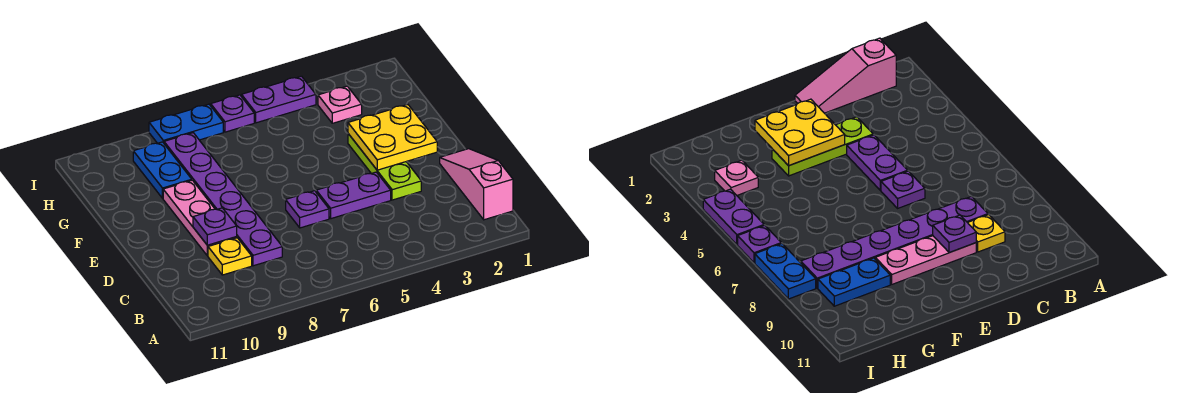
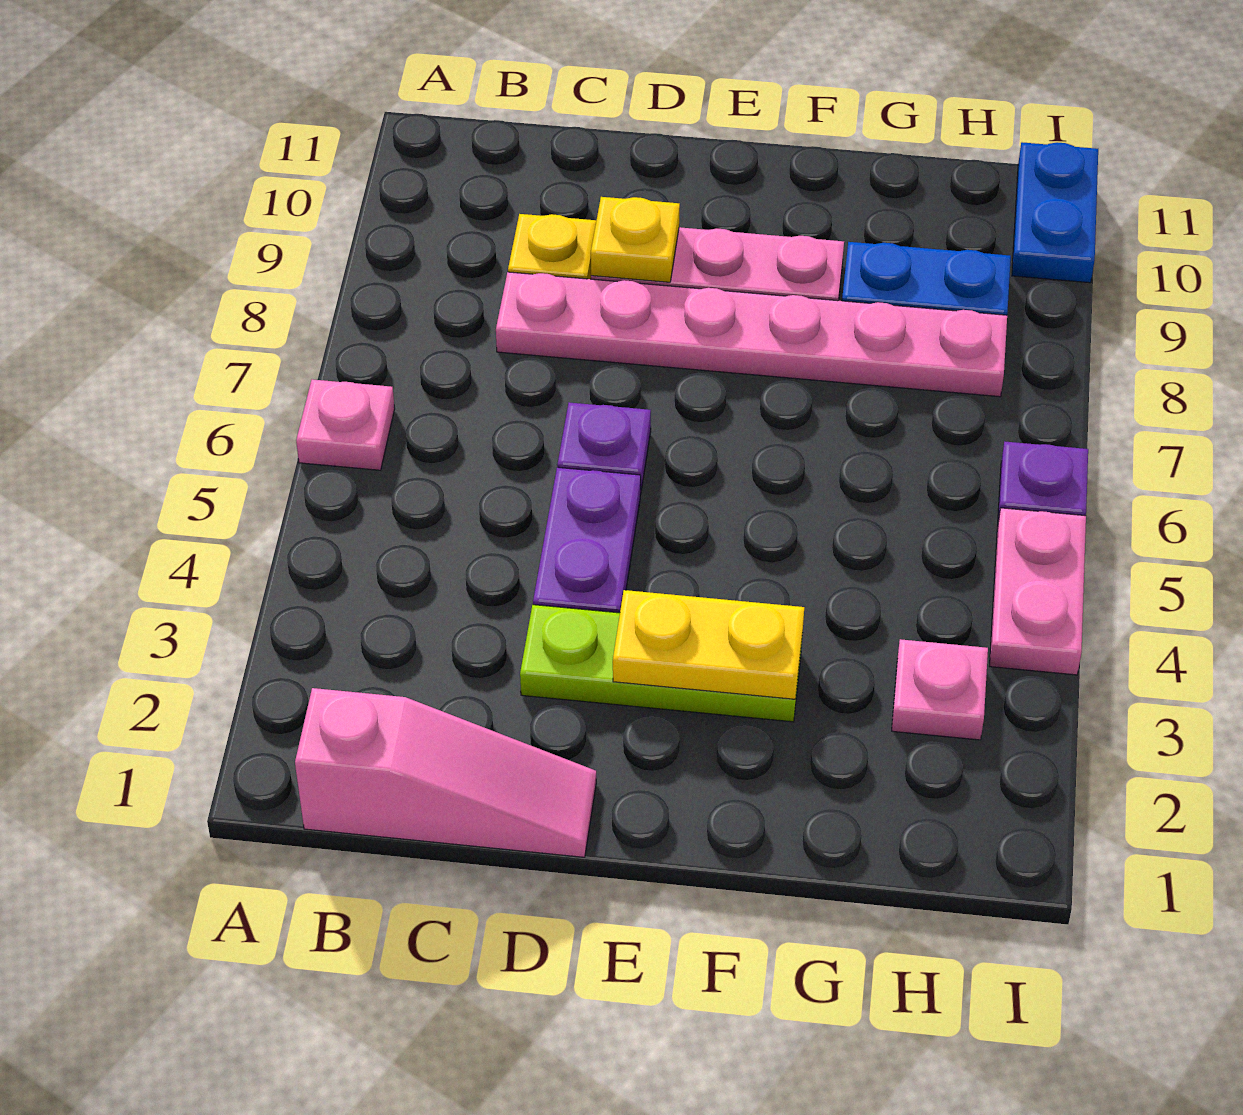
none -> pink plate A6 level 1
purple plate C8:H8 level 1 -> pink plate C8:H8 level 1
purple plate D9 level 2 -> yellow plate D9 level 2
yellow plate E2:F3 level 2 -> yellow plate E3:F3 level 2
purple plate I4:I5 level 1 -> pink plate I4:I5 level 1
blue plate I7:I8 level 1 -> blue plate I10:I11 level 1

